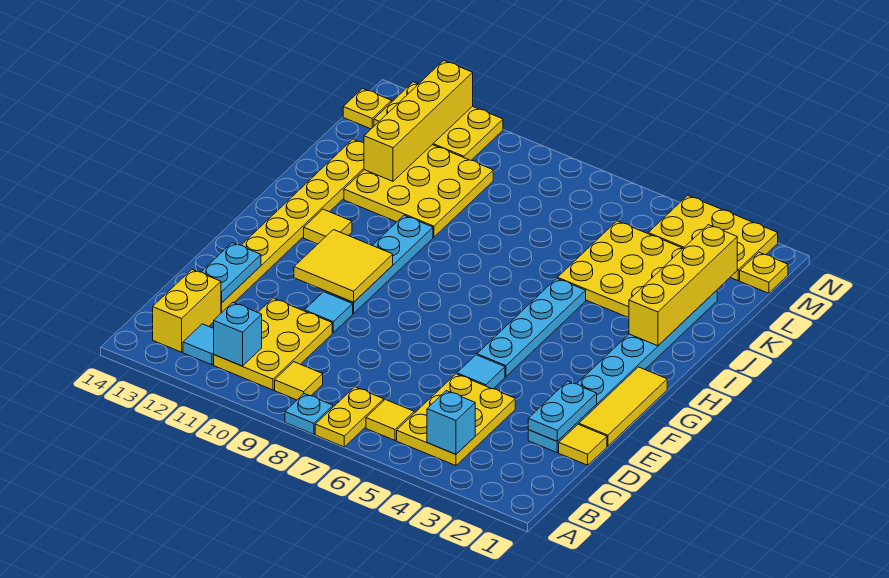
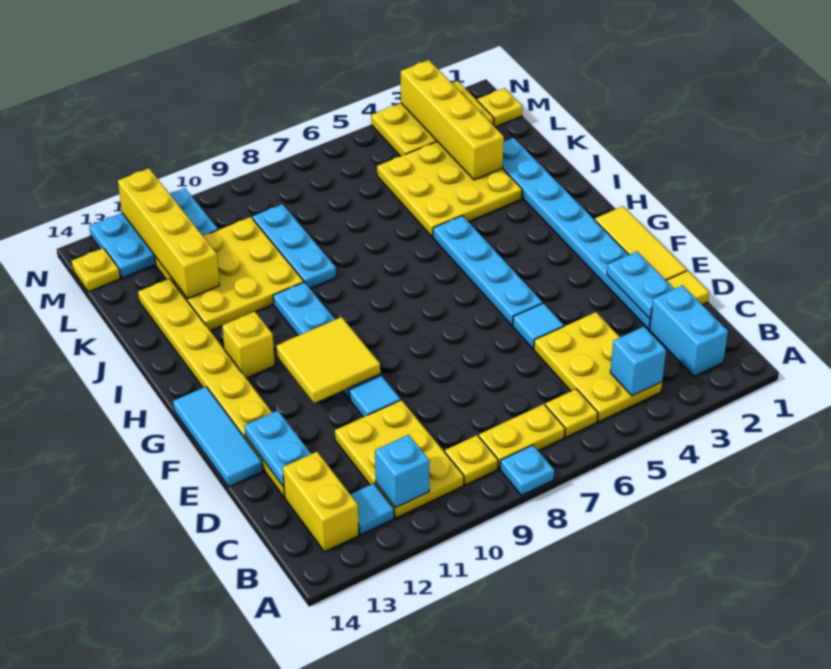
yellow plate A7:B7 level 1 -> yellow plate B7:B8 level 1
none -> cyan brick B2:C2 level 1
yellow tile B6 level 1 -> yellow plate B6 level 1
yellow tile B9 level 1 -> yellow plate B9 level 1
none -> cyan tile E14:G14 level 1
yellow tile H12 level 1 -> yellow brick H12 level 1
yellow brick I2:L2 level 2 -> yellow brick K3:N3 level 2
none -> cyan plate J9:L9 level 1
yellow plate M11:N13 level 1 -> cyan plate M11:N13 level 1

